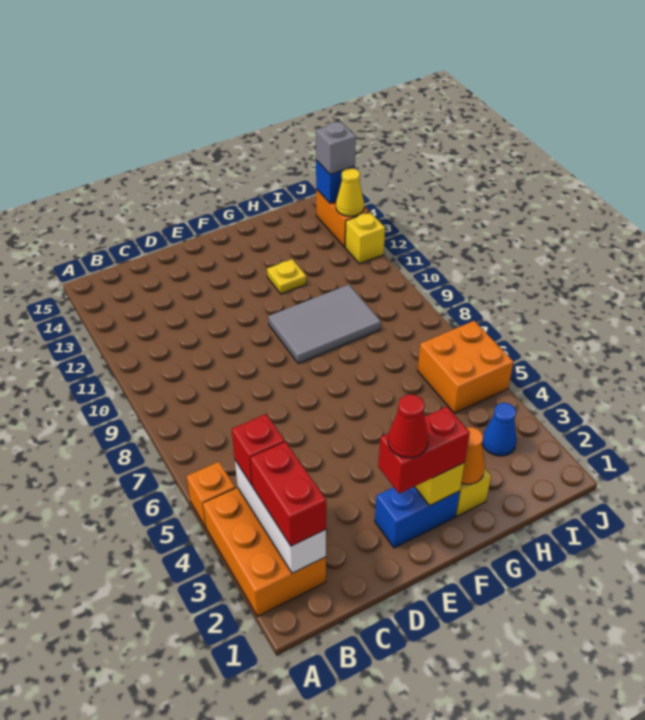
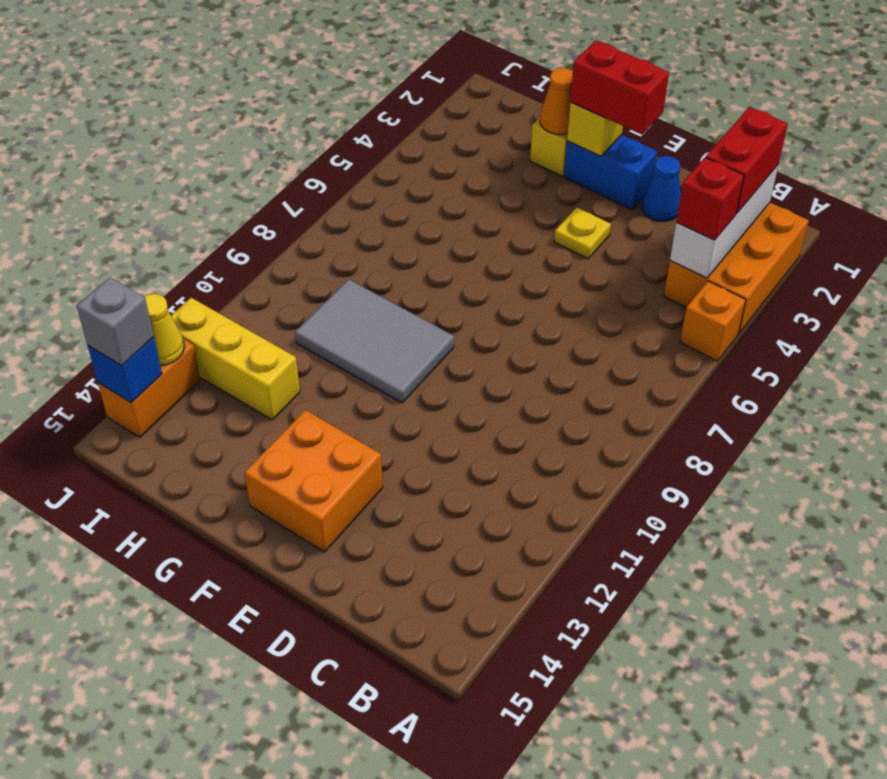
red cone E2 level 4 -> none
yellow plate G12 level 1 -> yellow plate E4 level 1
blue cone I3 level 1 -> blue cone D2 level 1
orange brick I5:J6 level 1 -> orange brick E13:F14 level 1
yellow brick J12 level 1 -> yellow brick H12:J12 level 1

